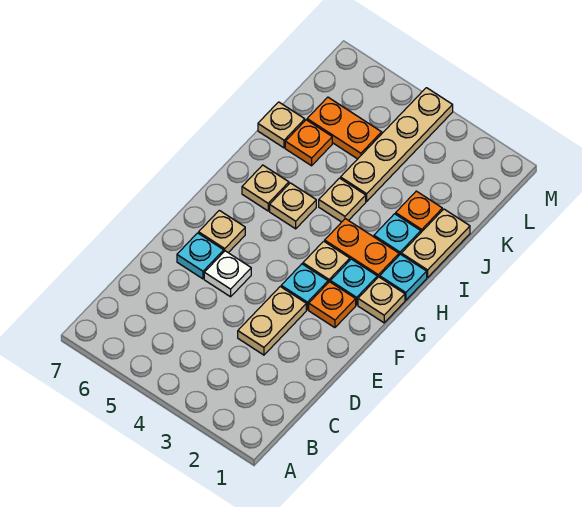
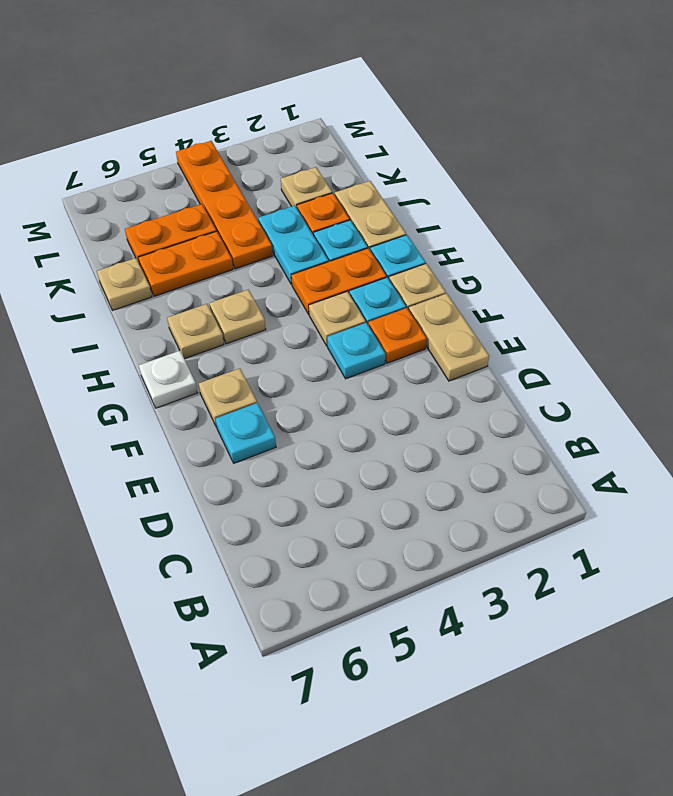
tan plate D3:E3 level 1 -> tan plate E1:F1 level 1
white plate E5 level 1 -> white plate G7 level 1
none -> cyan plate I3:J3 level 1
tan plate I4 level 1 -> tan plate K2 level 1
tan plate J4:M4 level 1 -> orange plate J4:M4 level 1
orange plate J6 level 1 -> orange plate J5:J6 level 1

